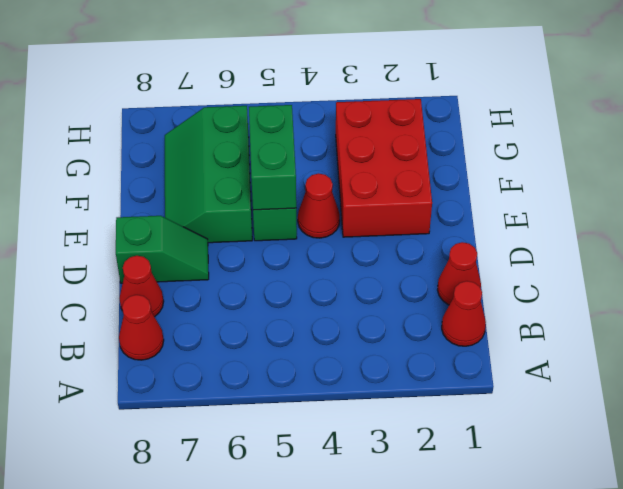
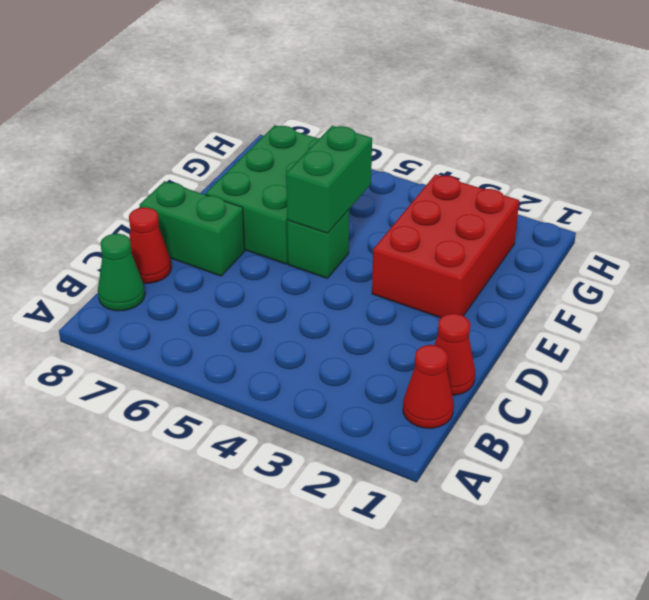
red cone B8 level 1 -> green cone B8 level 1
green slope D7:D8 level 1 top 8 -> green brick D7:D8 level 1
red cone E4 level 1 -> none
green slope E6:G7 level 1 top 6 -> green brick E6:G7 level 1

